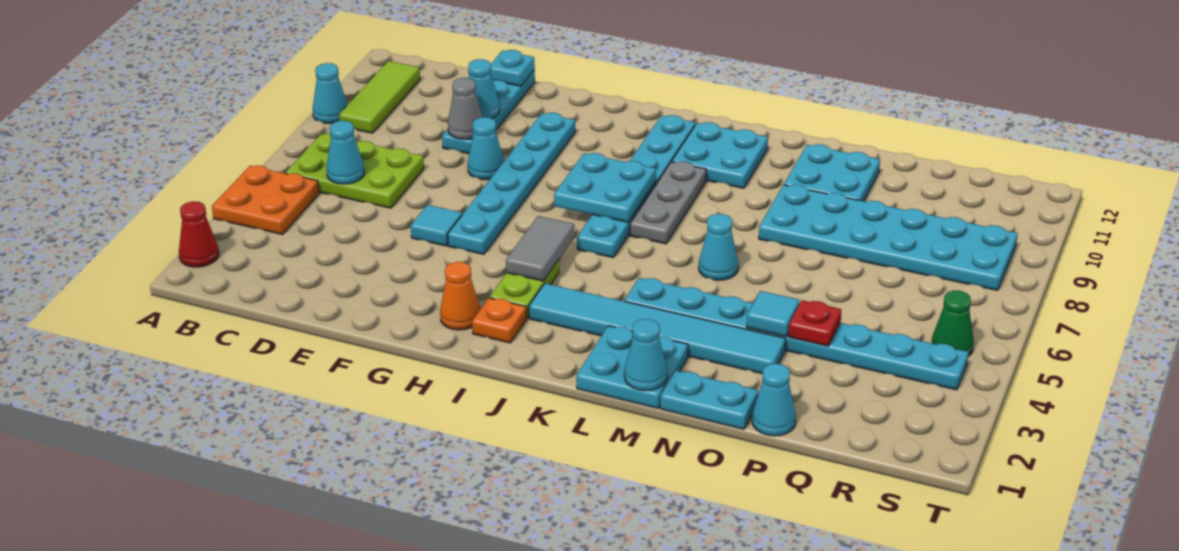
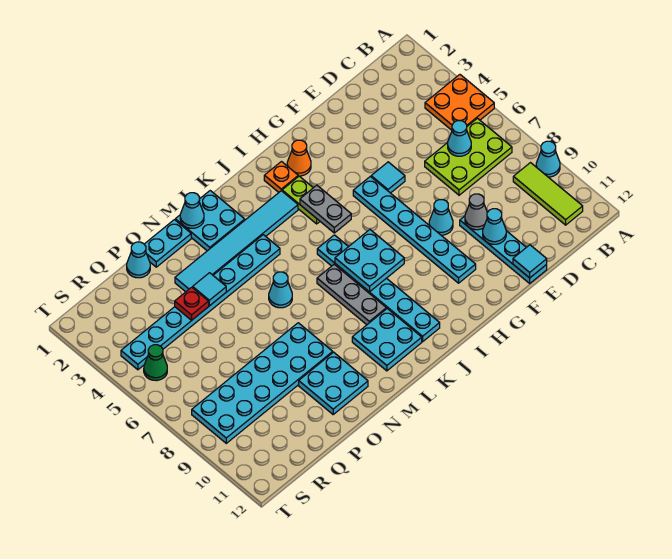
red cone A2 level 1 -> none
cyan plate E12 level 2 -> cyan tile E12 level 2
grey tile I4:I5 level 2 -> grey plate I4:I5 level 2

